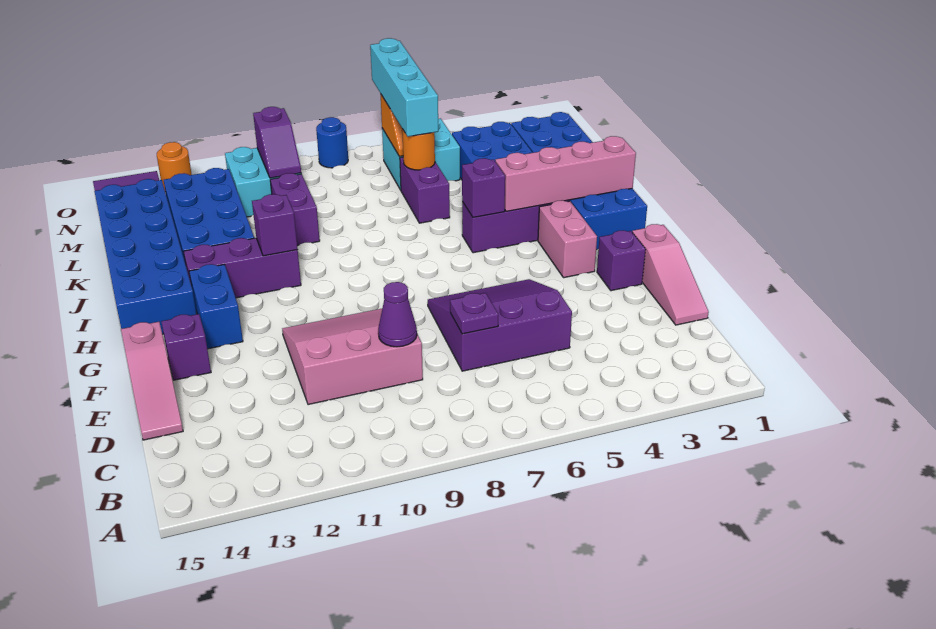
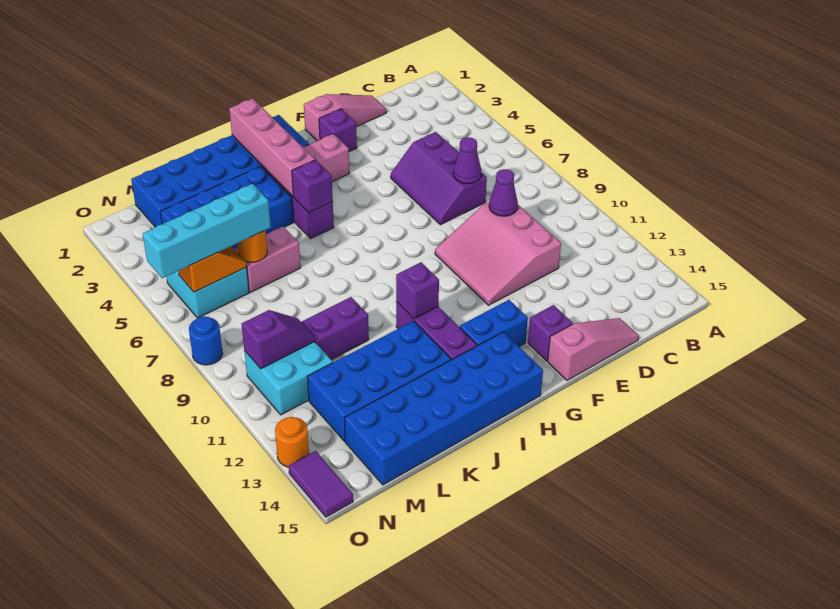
purple slope D5:F7 level 1 top D -> purple slope D5:E7 level 1 top D
purple plate D7 level 2 -> purple cone D7 level 2
purple brick K6:L6 level 1 -> pink brick K6:L6 level 1

